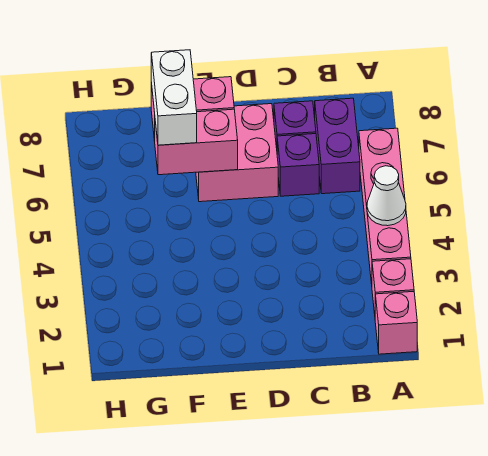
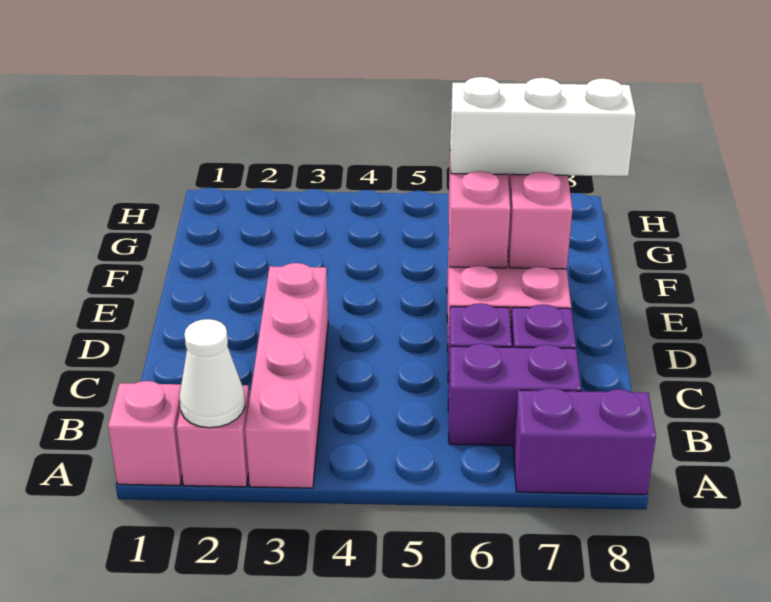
pink brick A3:A6 level 1 -> pink brick A3:D3 level 1
white cone A4 level 2 -> white cone A2 level 2
none -> purple brick A7:A8 level 1
white brick F6:F7 level 3 -> white brick F6:F8 level 3

